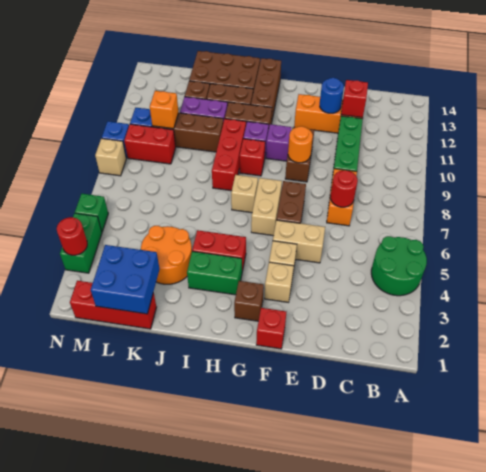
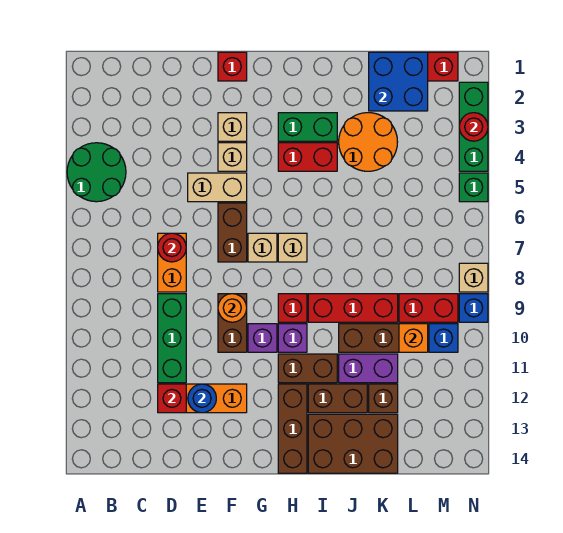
brown brick G2 level 1 -> none
tan brick G6:G7 level 1 -> tan brick G7 level 1
red brick I8:I10 level 1 -> red brick I9:K9 level 1
green brick N3:N4 level 1 -> green brick N2:N4 level 1

